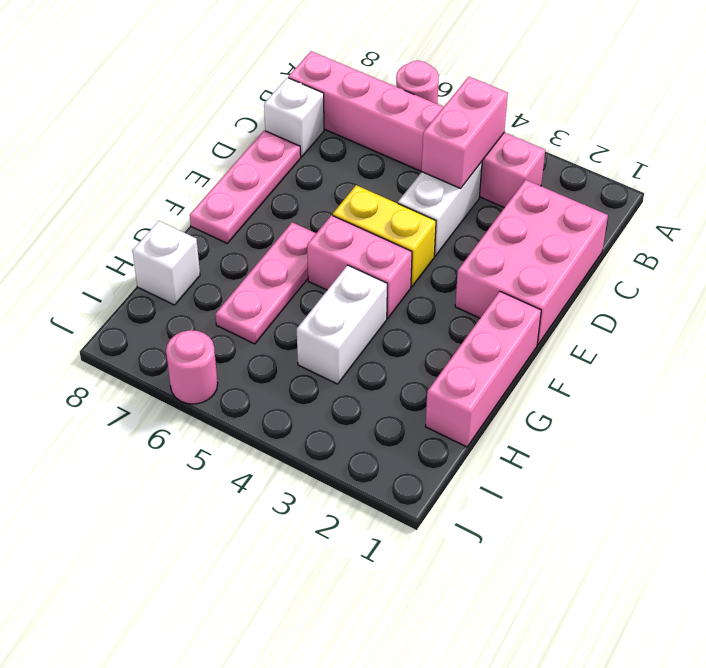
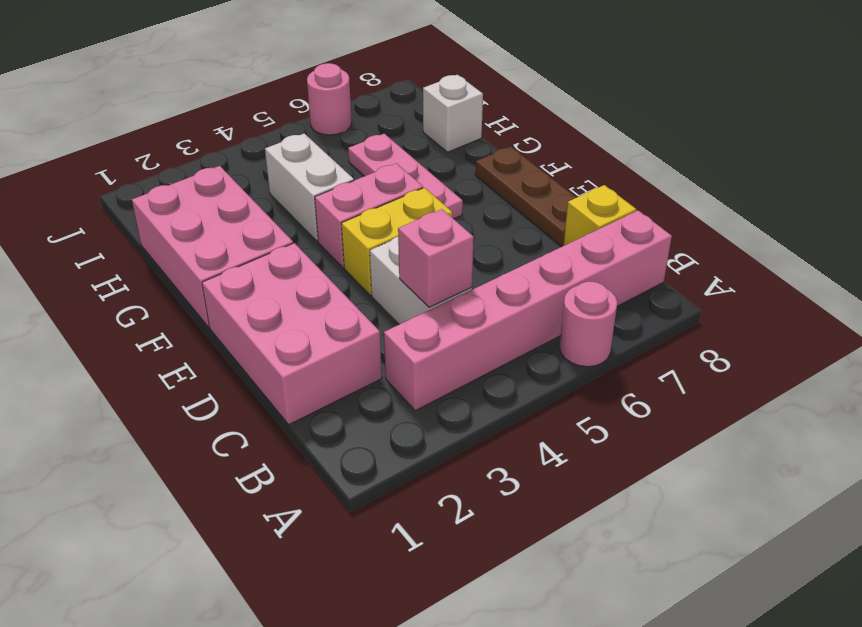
pink brick B4:C4 level 2 -> pink brick C4 level 2
white brick C8 level 1 -> yellow brick C8 level 1
pink plate D8:F8 level 1 -> brown plate D8:F8 level 1
pink brick F1:H1 level 1 -> pink brick F1:H2 level 1

